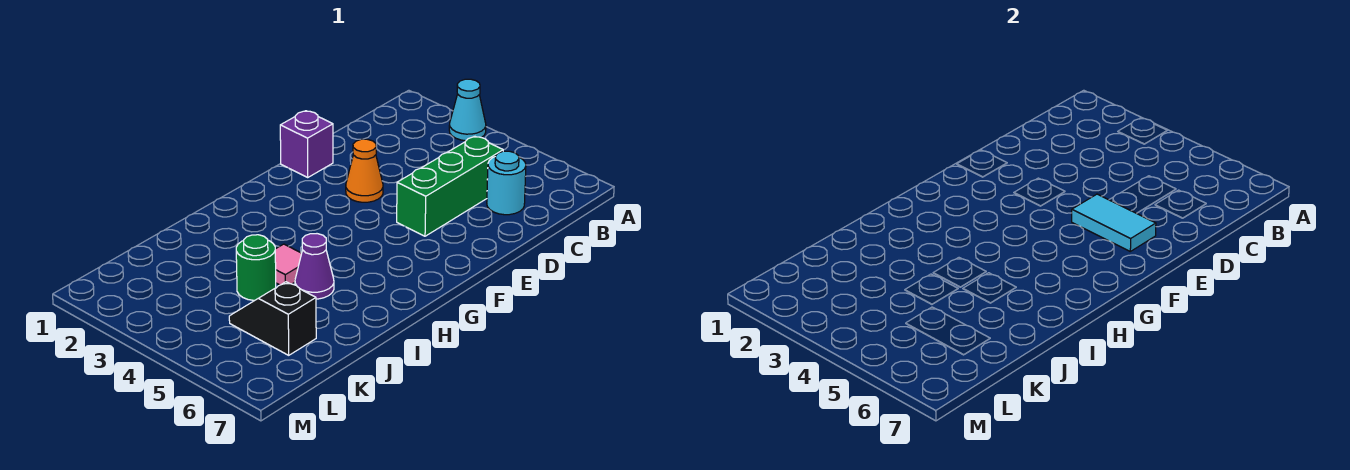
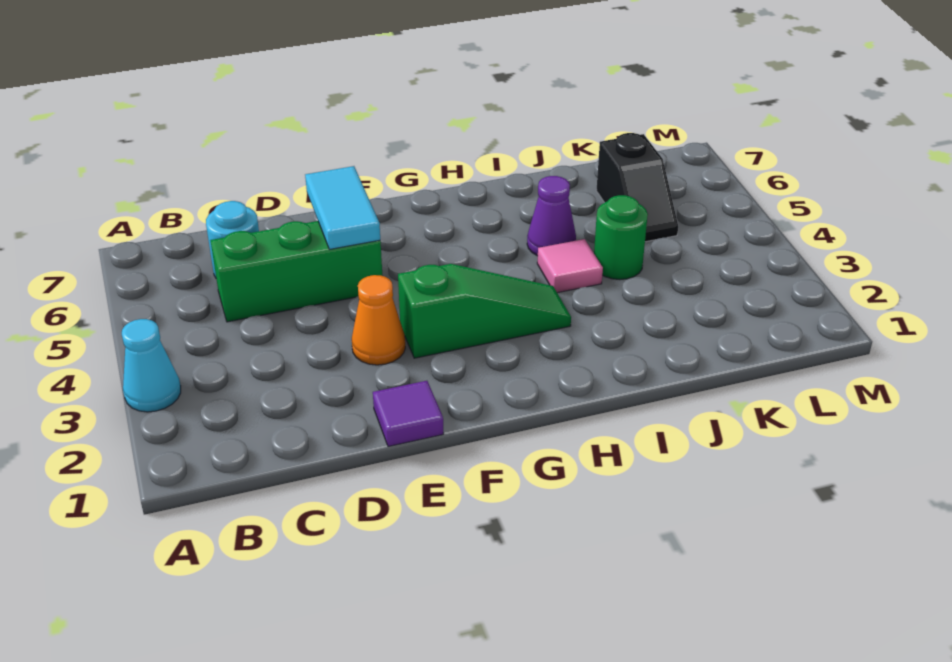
purple brick E1 level 1 -> purple tile E1 level 1
none -> green slope F3:H3 level 1 top F

